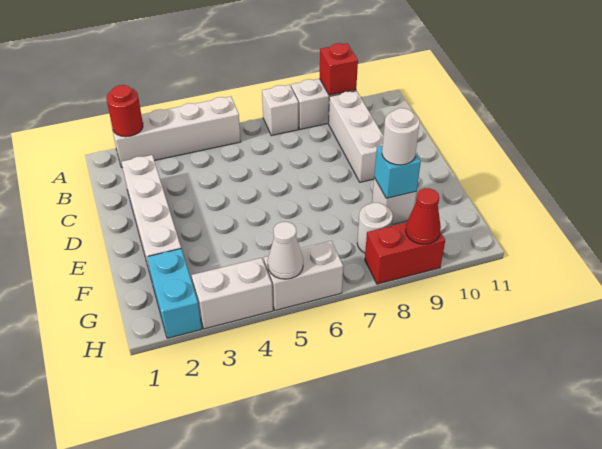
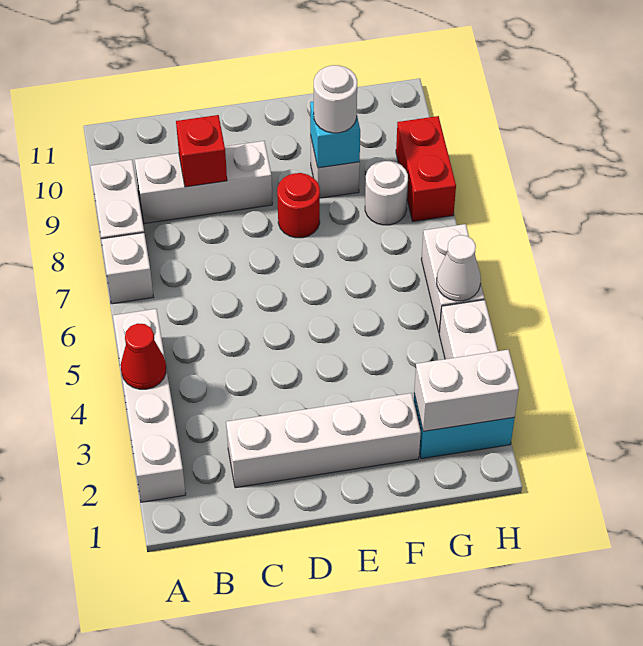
red round brick A2 level 2 -> red round brick E8 level 1
red brick A9 level 2 -> red brick C9 level 2
none -> white brick G2:H2 level 2
red cone H9 level 2 -> red cone A4 level 2

